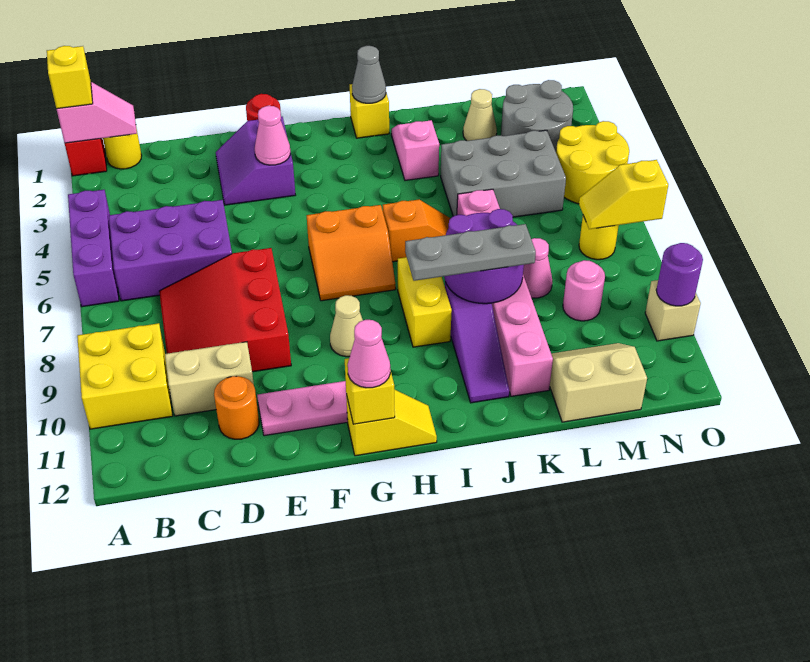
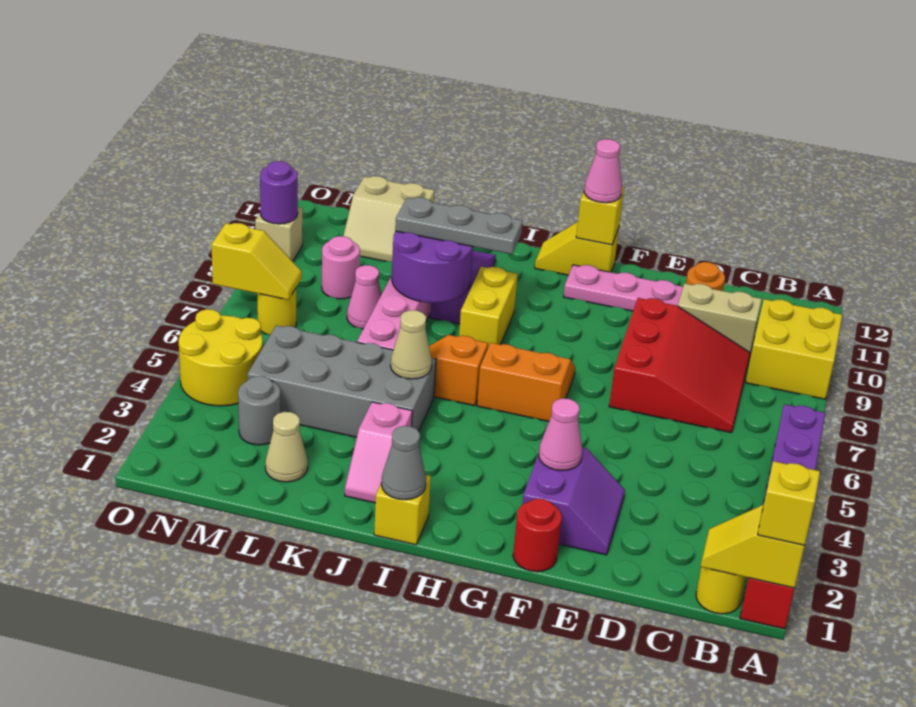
pink slope A1:B1 level 2 top A -> yellow slope A1:B1 level 2 top A
purple brick B5:D6 level 1 -> none
tan cone G9 level 1 -> tan cone J5 level 2
grey brick K4:M5 level 1 -> grey brick J4:M5 level 1
grey round brick M2:N3 level 1 -> grey round brick M3 level 1

